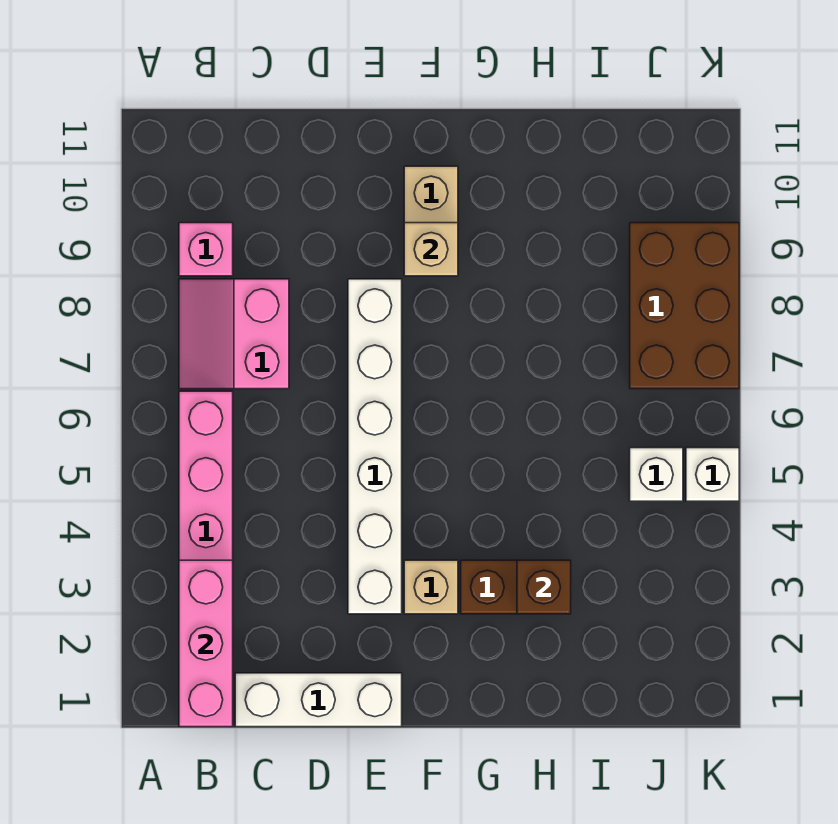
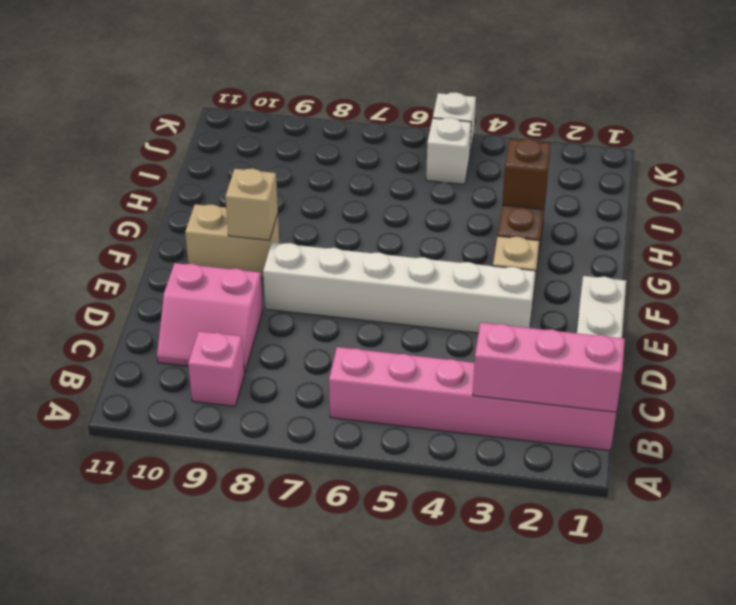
pink slope B7:C8 level 1 top C -> pink slope C9:D10 level 1 top D
brown brick J7:K9 level 1 -> none

